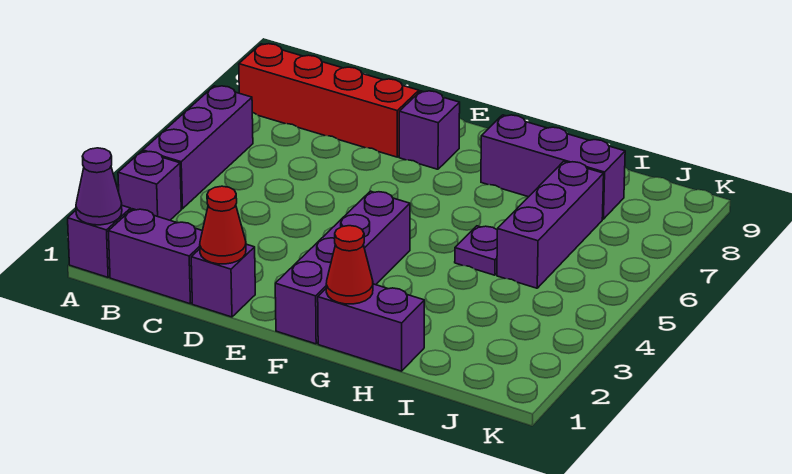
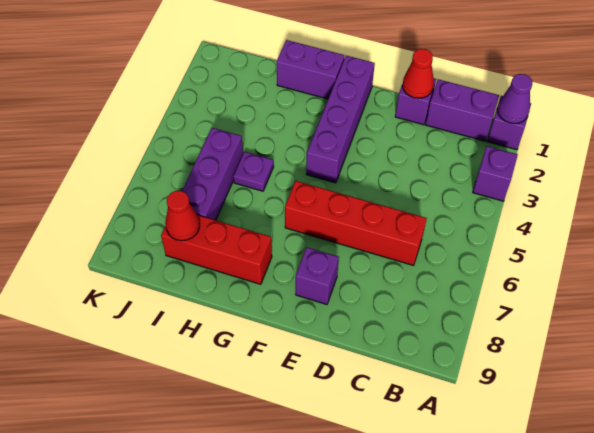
purple brick A4:A6 level 1 -> none
red brick A8:D8 level 1 -> red brick C6:F6 level 1
red cone G1 level 2 -> red cone I8 level 2
purple brick G8:I8 level 1 -> red brick G8:I8 level 1

